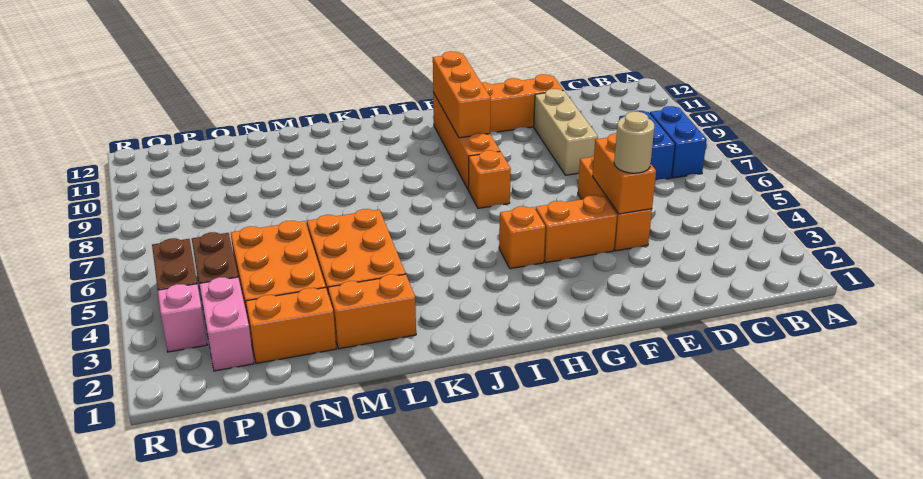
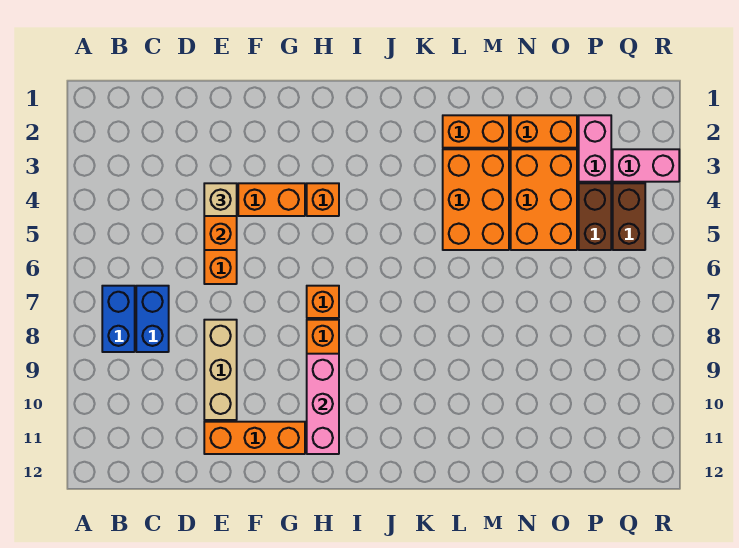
tan round brick E4 level 3 -> tan brick E4 level 3
orange brick H9:H11 level 2 -> pink brick H9:H11 level 2
pink brick Q3 level 1 -> pink brick Q3:R3 level 1

